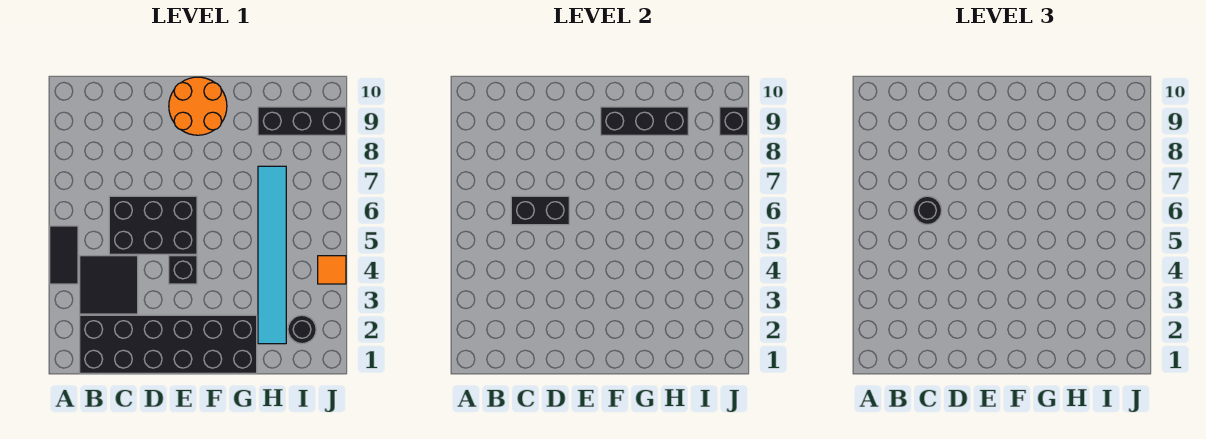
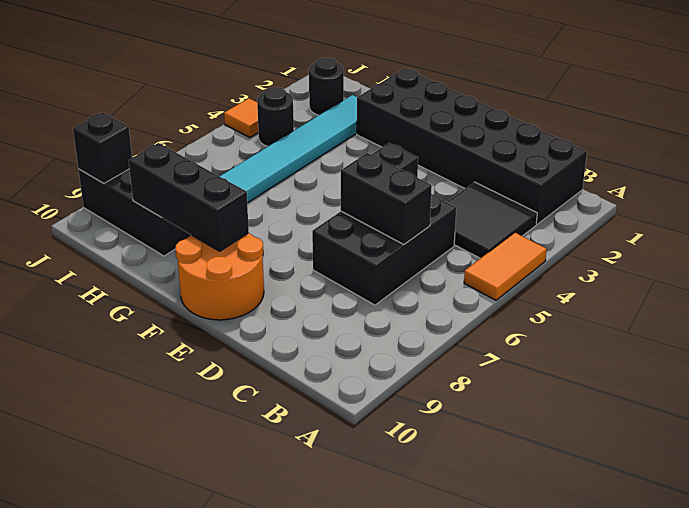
black tile A4:A5 level 1 -> orange tile A4:A5 level 1
black brick C5:E6 level 1 -> black brick C5:D7 level 1
black round brick C6 level 3 -> black round brick I4 level 1

